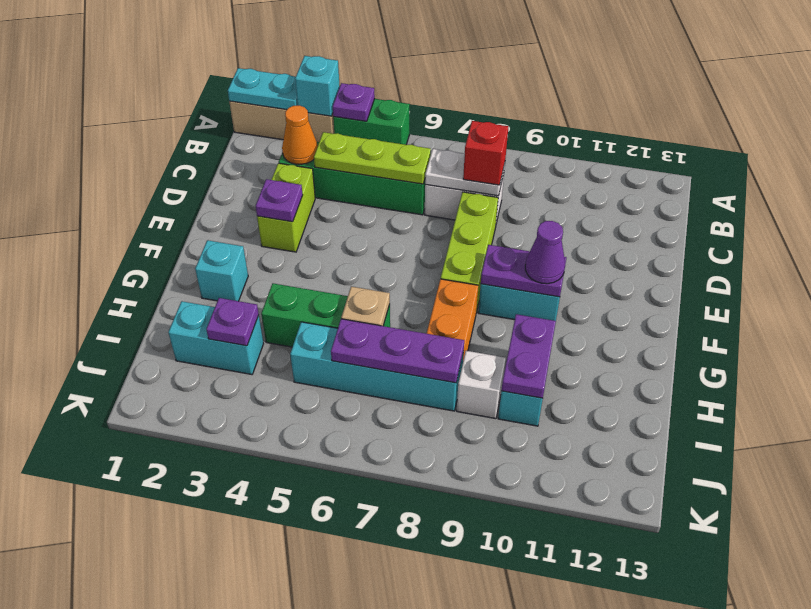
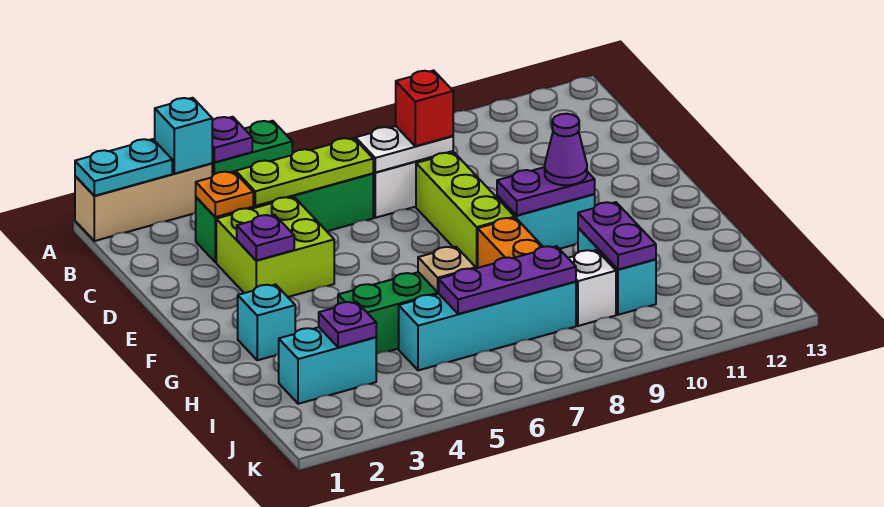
orange cone C3 level 2 -> orange plate C3 level 2
lime brick D3:E3 level 1 -> lime brick D3:E4 level 1

